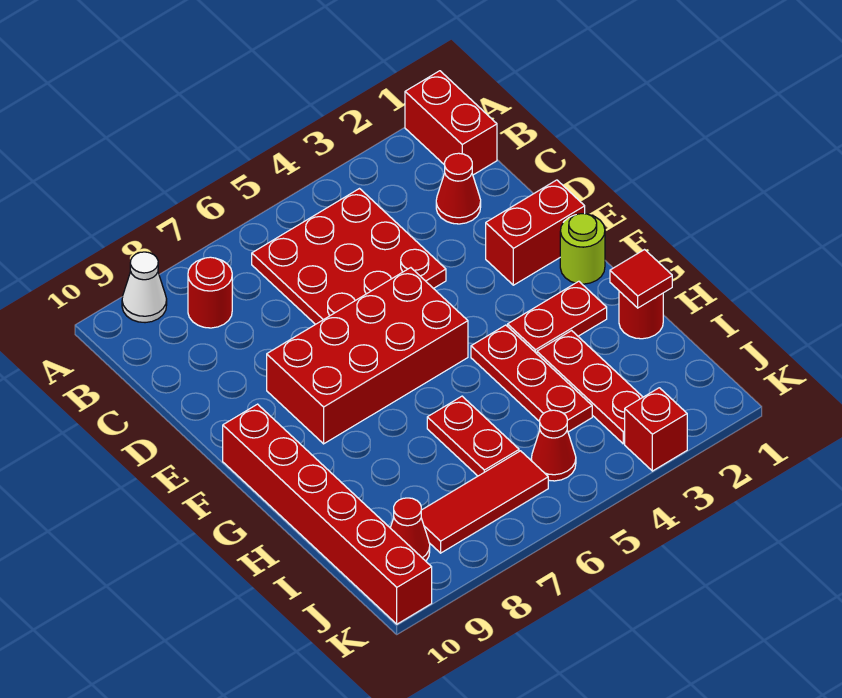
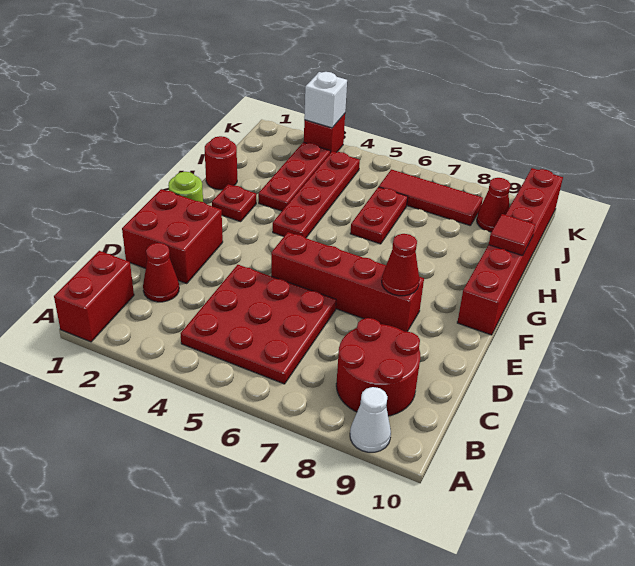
red round brick B8 level 1 -> red round brick B8:C9 level 1
red brick E1:E2 level 1 -> red brick D1:E2 level 1
red brick E5:F8 level 1 -> red brick E5:E8 level 1
red plate G2:G3 level 1 -> red plate G2 level 1
red plate G4:I4 level 1 -> red plate G4:J4 level 1
red tile H1 level 2 -> red tile H10 level 2
red cone J5 level 1 -> red cone E8 level 2
none -> white brick K3 level 2

